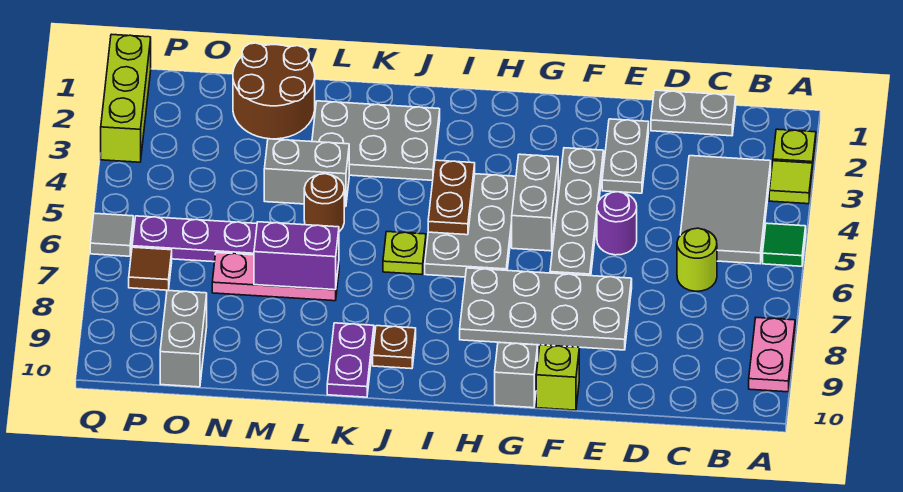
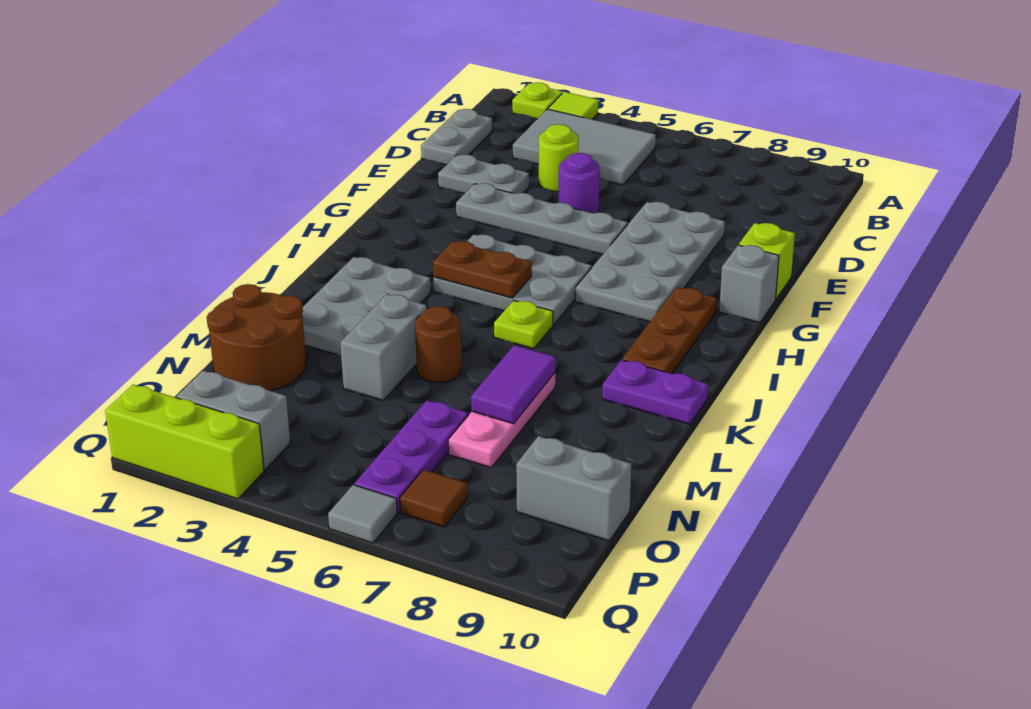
green tile A5 level 1 -> none
pink plate A8:A9 level 1 -> none
lime round brick C6 level 1 -> lime round brick D4 level 1
grey brick G4:G5 level 1 -> grey brick P2:P3 level 1
brown plate J9 level 1 -> brown plate H9:J9 level 1
purple brick L7:M7 level 2 -> purple tile L7:M7 level 2

